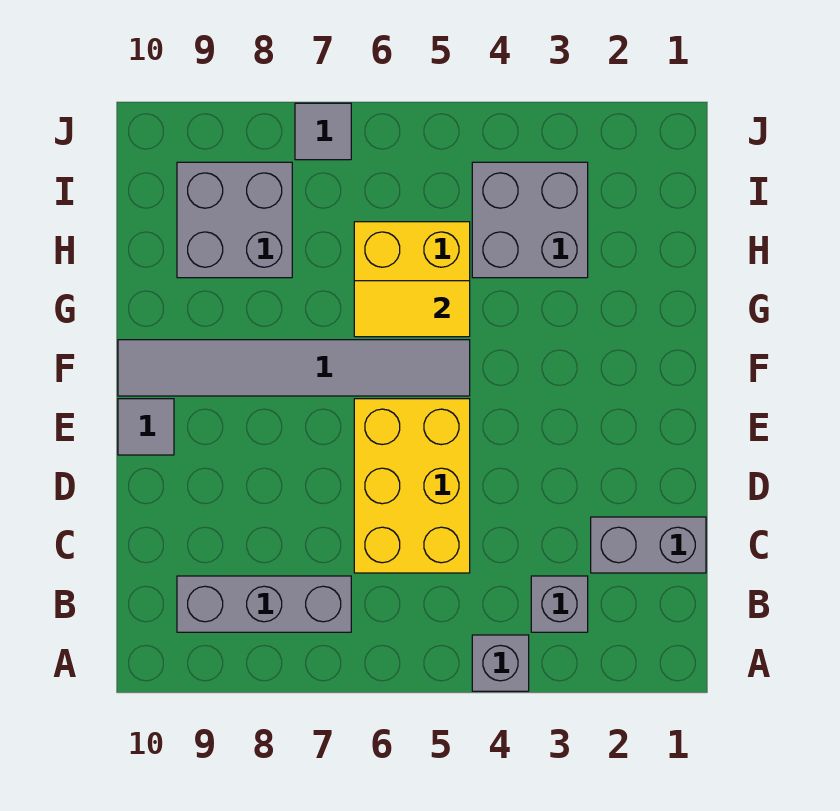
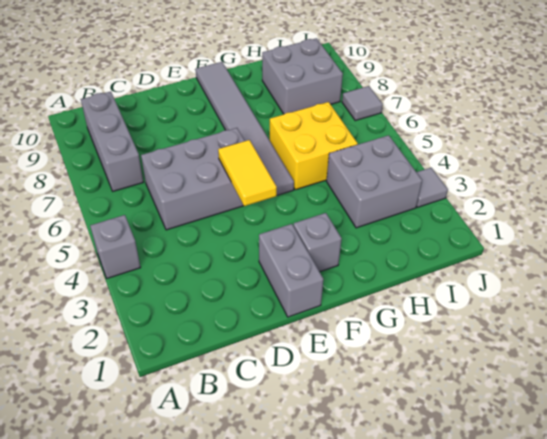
grey brick B3 level 1 -> grey brick F2 level 1
grey brick C1:C2 level 1 -> grey brick E1:E2 level 1
yellow brick C5:E6 level 1 -> grey brick C5:E6 level 1
grey tile E10 level 1 -> grey tile J3 level 1
yellow tile G5:G6 level 2 -> yellow tile E4:E5 level 2

